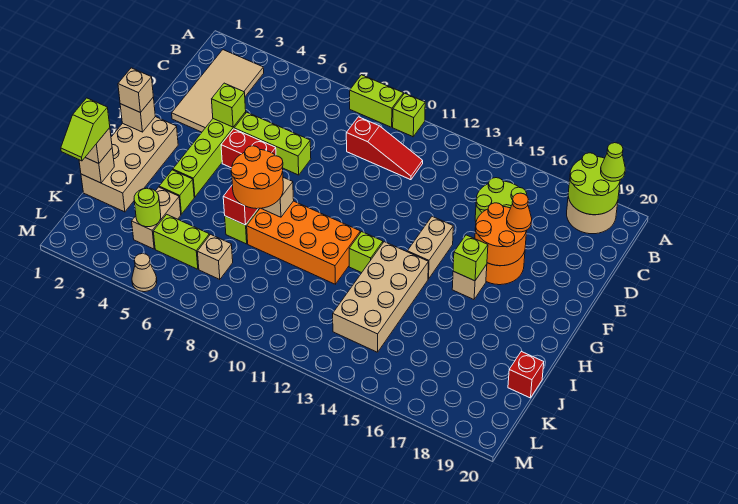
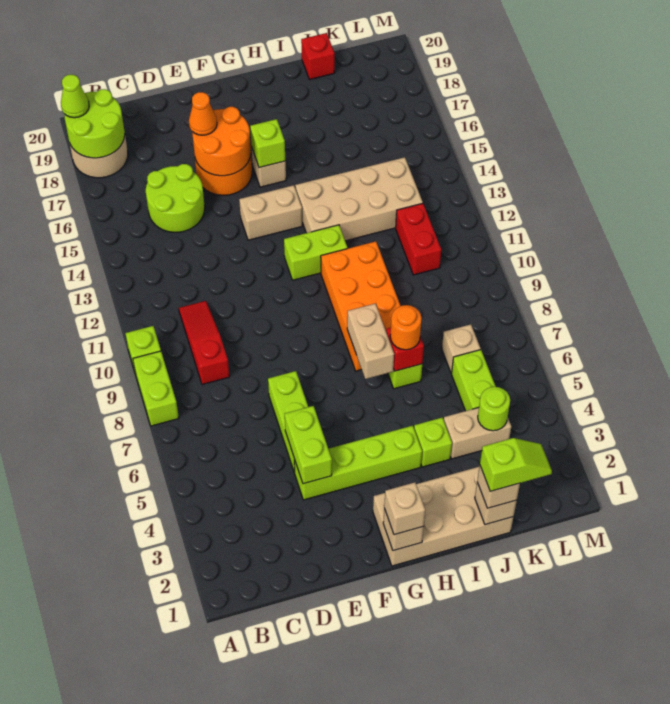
tan tile B2:E3 level 1 -> none
lime brick E4 level 2 -> lime brick E4:E5 level 2
red brick F5:F6 level 1 -> red brick K11:K12 level 1
orange round brick H7:I8 level 3 -> orange round brick I7 level 3
lime brick H12 level 1 -> lime brick G12:H12 level 1
tan cone M5 level 1 -> none

